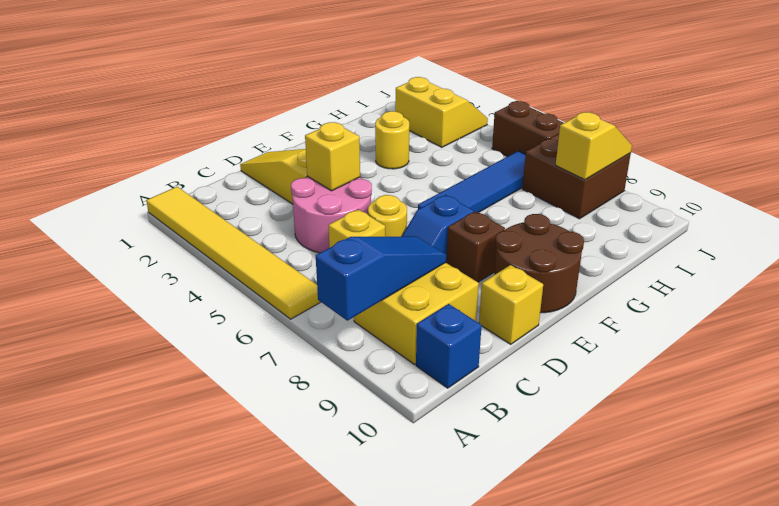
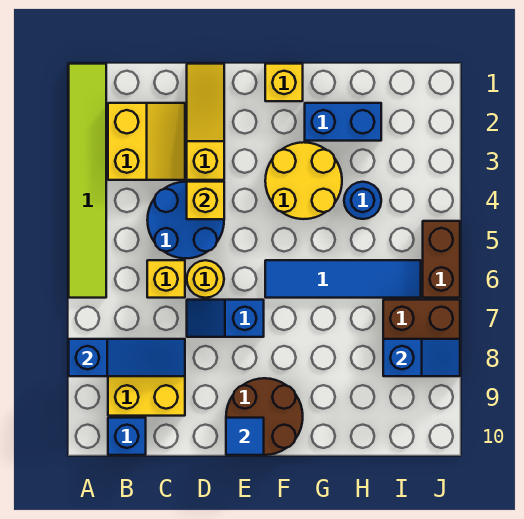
yellow tile A1:A6 level 1 -> lime tile A1:A6 level 1
pink round brick C4:D5 level 1 -> blue round brick C4:D5 level 1
yellow brick D10 level 1 -> yellow brick F1 level 1
brown brick E8 level 1 -> none
none -> blue tile E10 level 2
none -> blue brick G2:H2 level 1
yellow round brick G3 level 1 -> yellow round brick F3:G4 level 1
none -> blue round brick H4 level 1
yellow slope I2:J3 level 1 top I -> yellow slope B2:C3 level 1 top B
yellow slope I8:J8 level 2 top I -> blue slope I8:J8 level 2 top I

